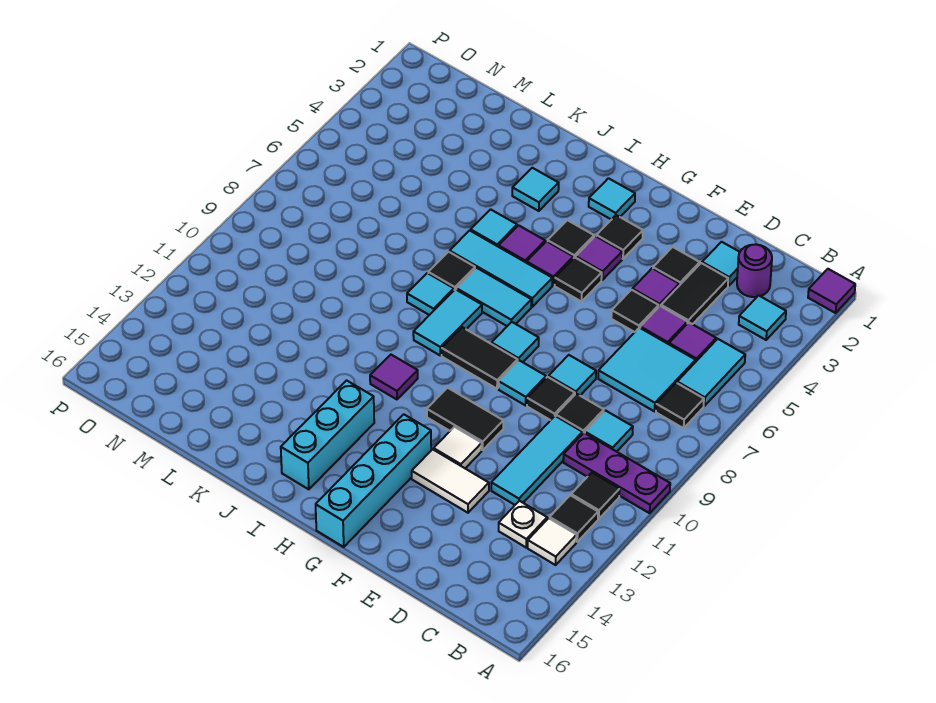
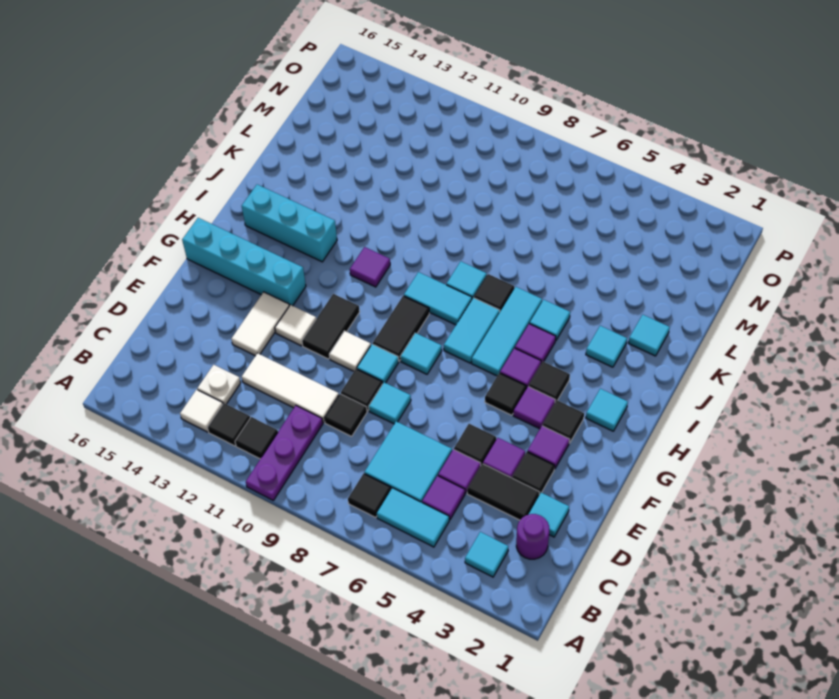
purple tile A1 level 1 -> purple tile F3 level 1
cyan tile C9 level 1 -> cyan tile K2 level 1
cyan tile D10:D12 level 1 -> white tile D10:D12 level 1
none -> white tile F10 level 1

